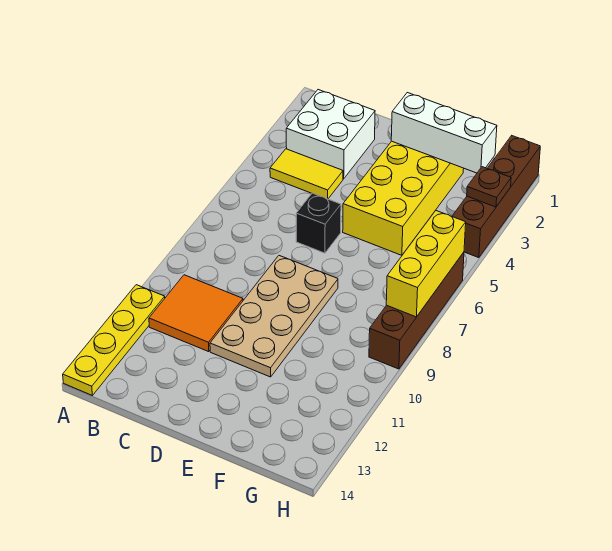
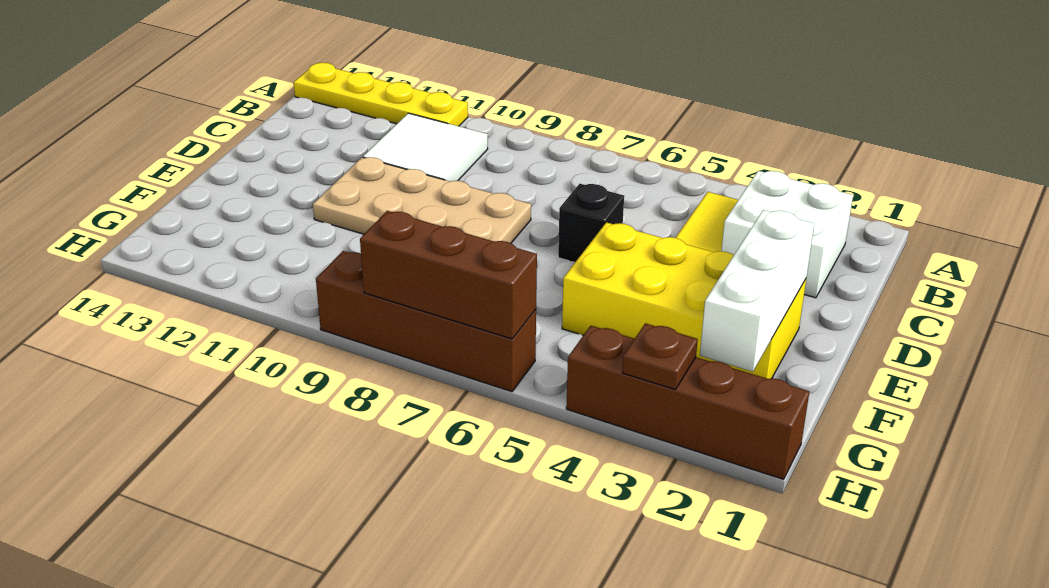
orange tile B10:C11 level 1 -> white tile B10:C11 level 1
yellow brick H6:H8 level 2 -> brown brick H6:H8 level 2

